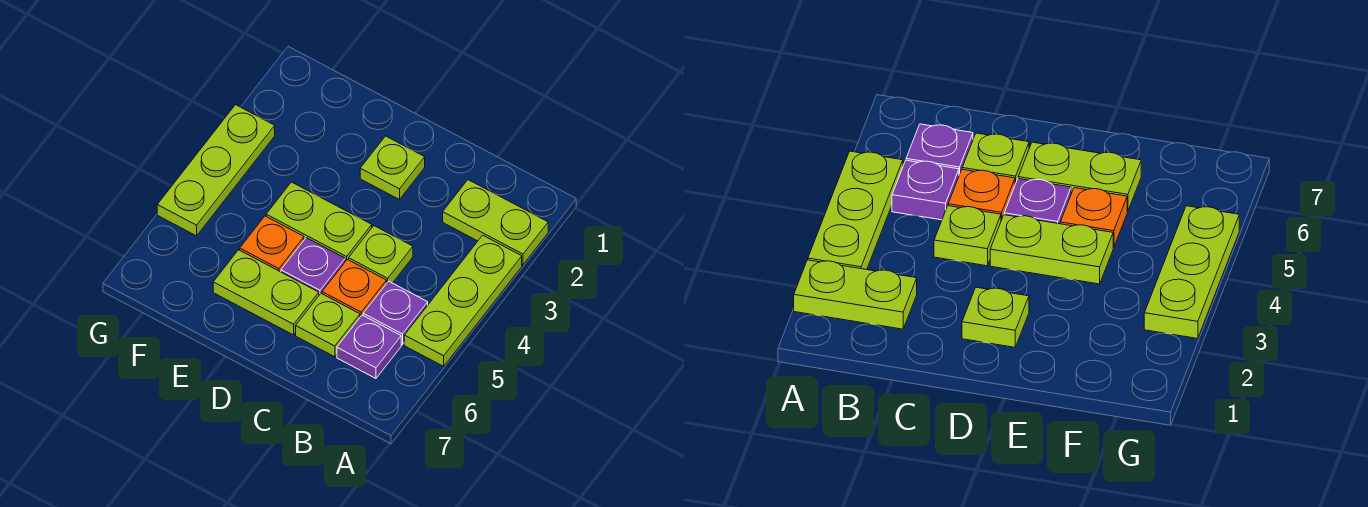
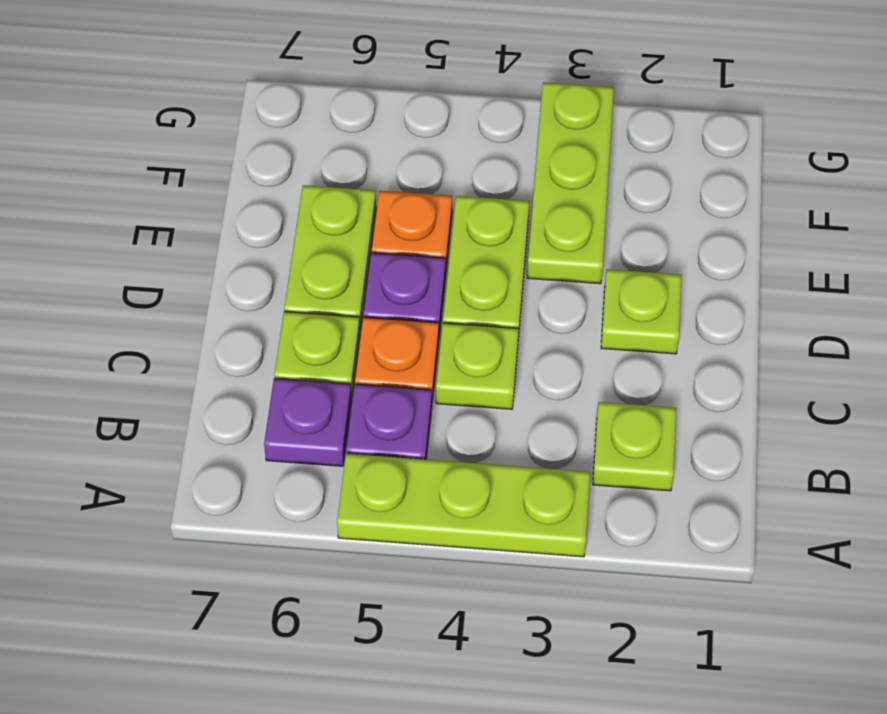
lime plate A2:B2 level 1 -> lime plate B2 level 1
lime plate G3:G5 level 1 -> lime plate E3:G3 level 1

